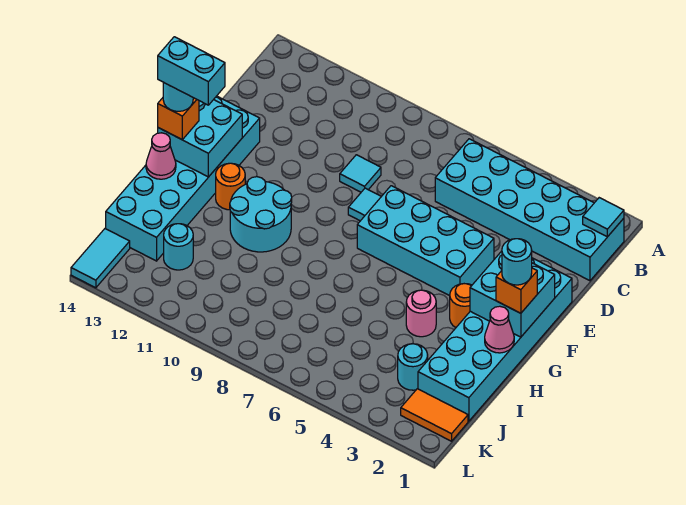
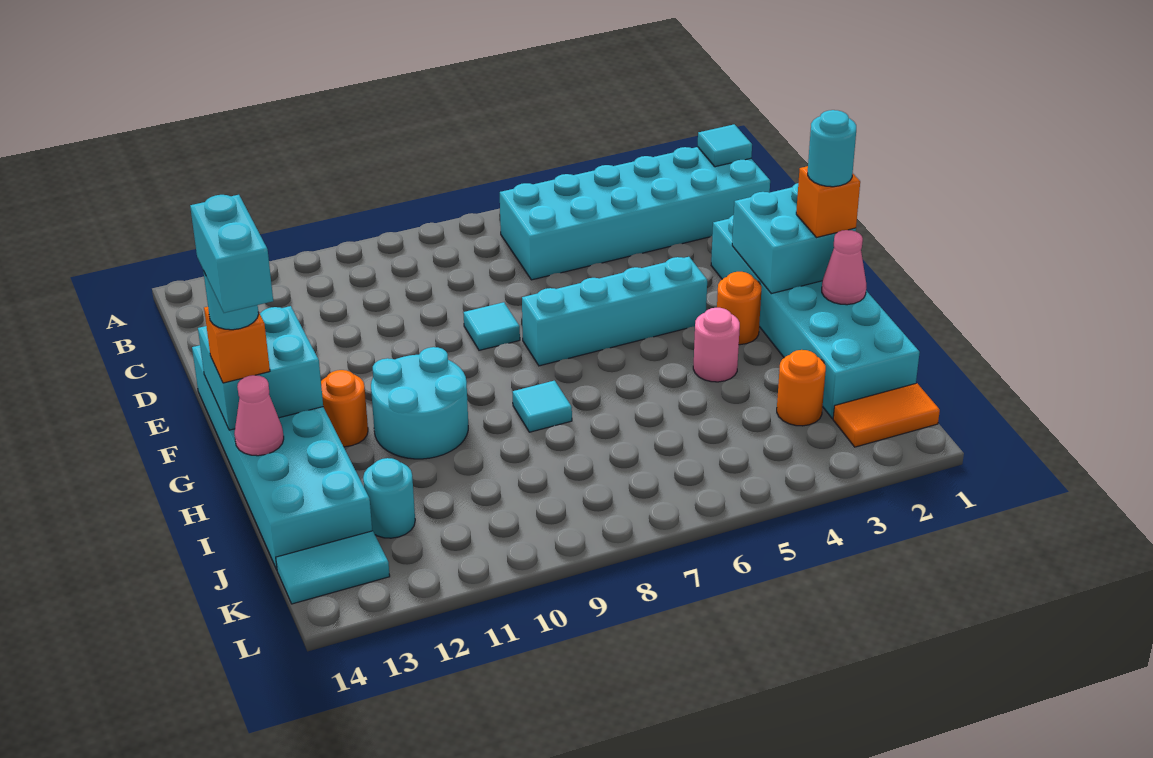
cyan tile D9 level 1 -> cyan tile H8 level 1
cyan brick E4:F7 level 1 -> cyan brick F4:F7 level 1
cyan brick G13:G14 level 5 -> cyan brick G14:H14 level 5
cyan round brick J3 level 1 -> orange round brick J3 level 1
cyan tile K14:L14 level 1 -> cyan tile K13:K14 level 1

